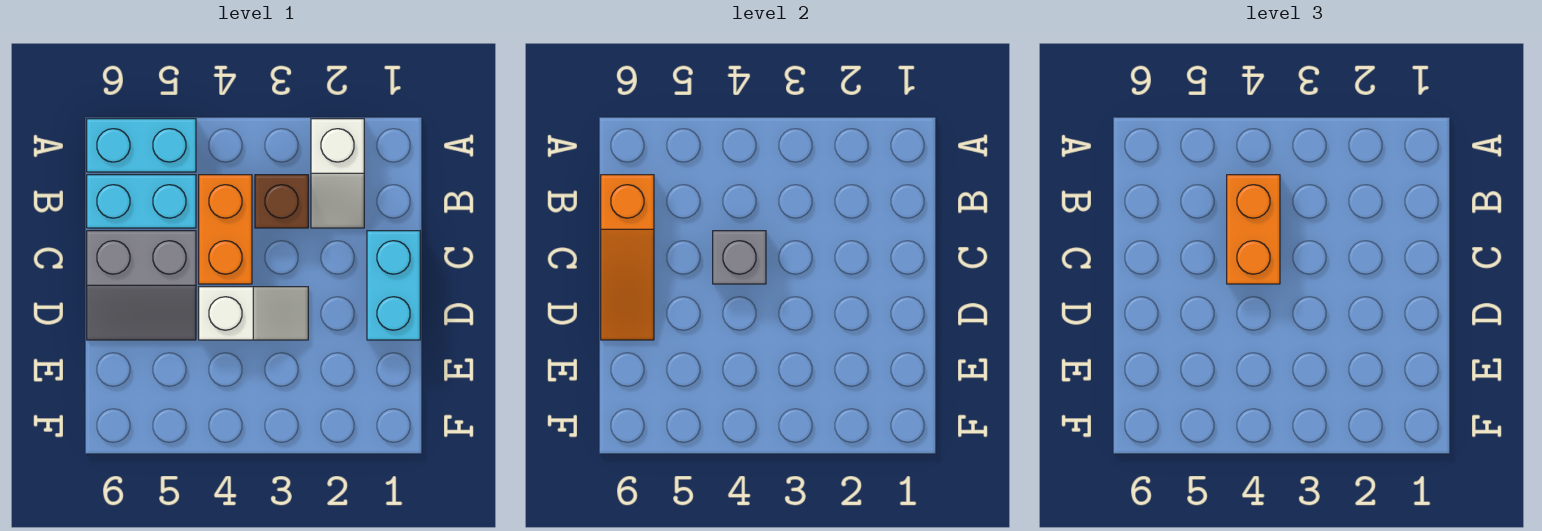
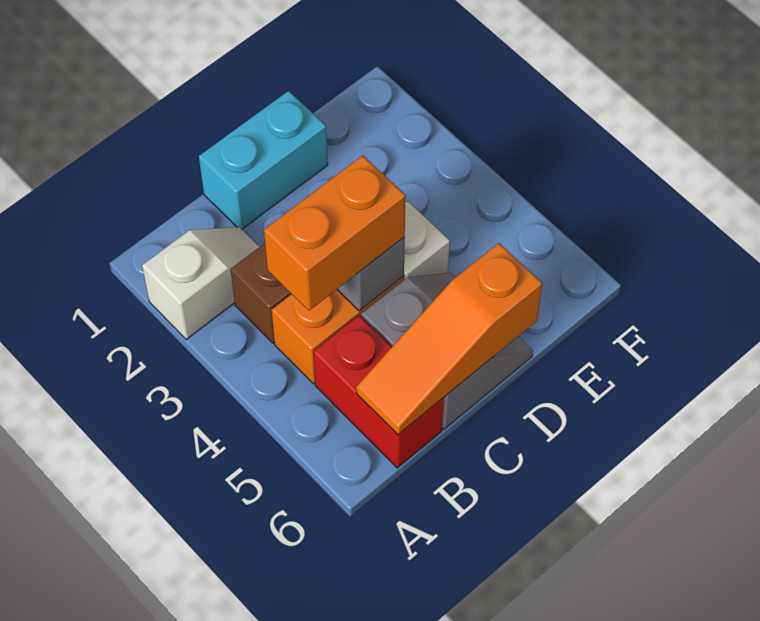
cyan brick A5:A6 level 1 -> none
cyan brick B5:B6 level 1 -> red brick B5:B6 level 1
orange slope B6:D6 level 2 top B -> orange slope B6:D6 level 2 top D

